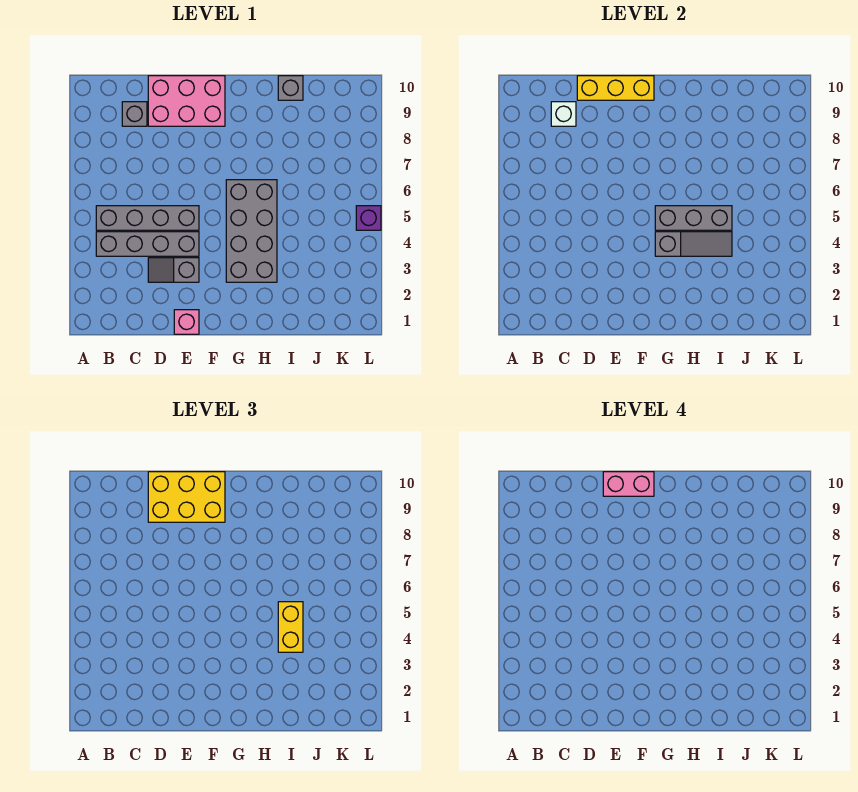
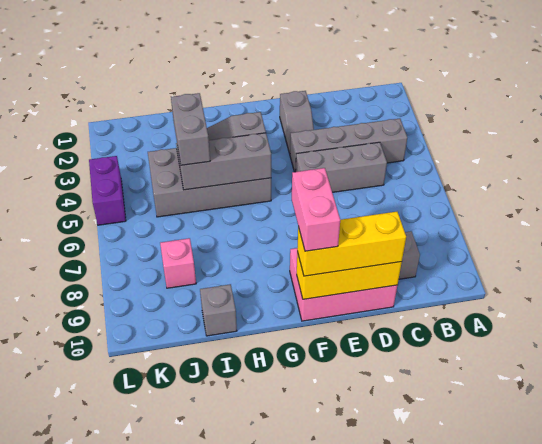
grey brick B5:E5 level 1 -> grey brick C5:E5 level 1
white brick C9 level 2 -> none
grey slope D3:E3 level 1 top E -> grey slope E2:E3 level 1 top 2
yellow brick D9:F10 level 3 -> yellow brick D10:F10 level 3
pink brick E1 level 1 -> pink brick J8 level 1
pink brick E10:F10 level 4 -> pink brick F9:F10 level 4
grey brick G3:H6 level 1 -> grey brick G4:J5 level 1
yellow brick I4:I5 level 3 -> grey brick I4:I5 level 3
purple brick L5 level 1 -> purple brick L4:L5 level 1

